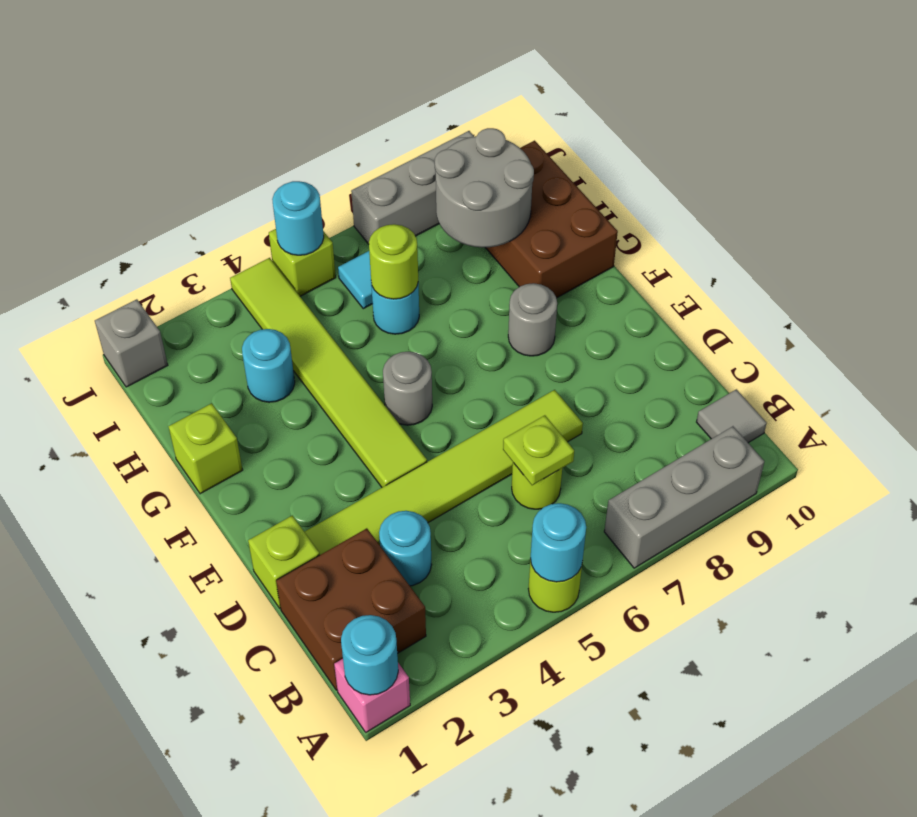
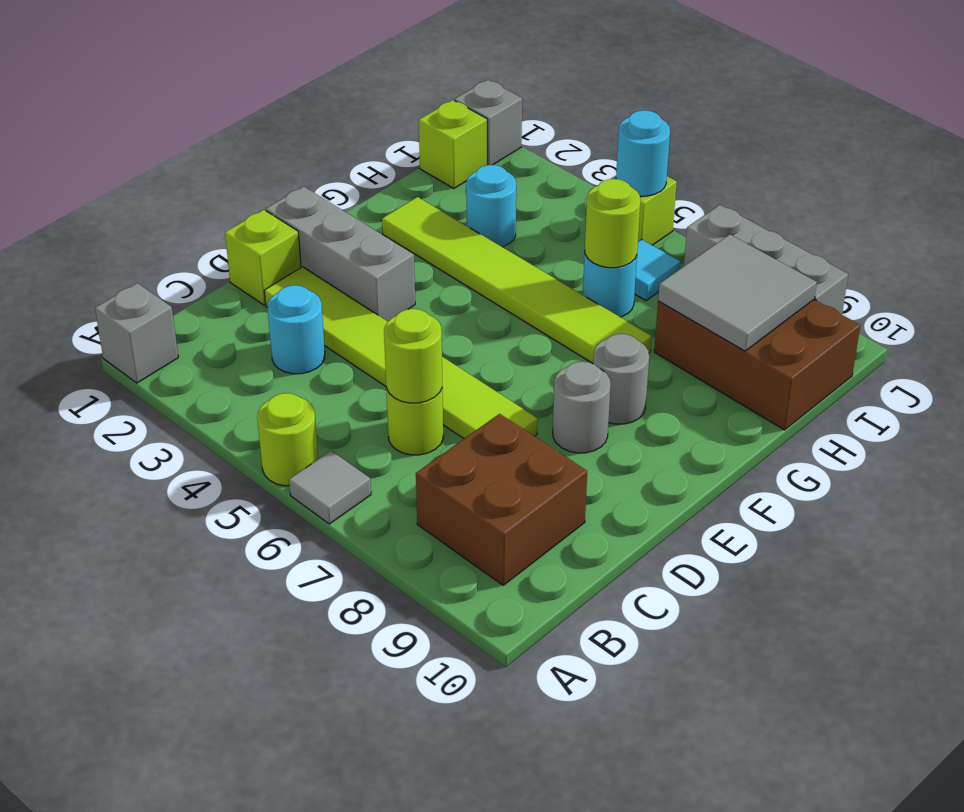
pink brick A1 level 1 -> grey brick A1 level 1
cyan round brick A1 level 2 -> none
cyan round brick A5 level 2 -> none
grey brick A7:A9 level 1 -> grey brick E1:E3 level 1
brown brick B1:C2 level 1 -> brown brick B8:C9 level 1
grey tile B10 level 1 -> grey tile A6 level 1
lime plate C6 level 2 -> lime round brick C6 level 2
lime tile E4:J4 level 1 -> lime tile G2:G7 level 1
grey round brick F5 level 1 -> grey round brick E8 level 1
lime brick G1 level 1 -> lime brick I1 level 1
brown brick G9:I10 level 1 -> brown brick H8:I10 level 1
grey round brick H8:I9 level 2 -> grey tile H8:I9 level 2

